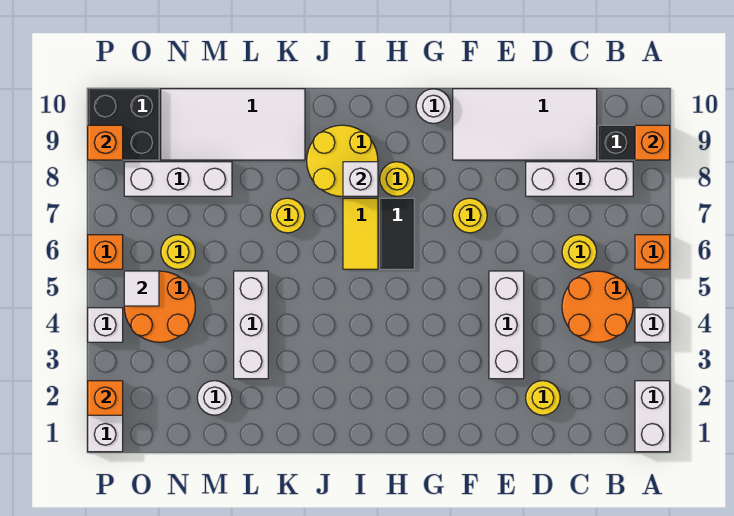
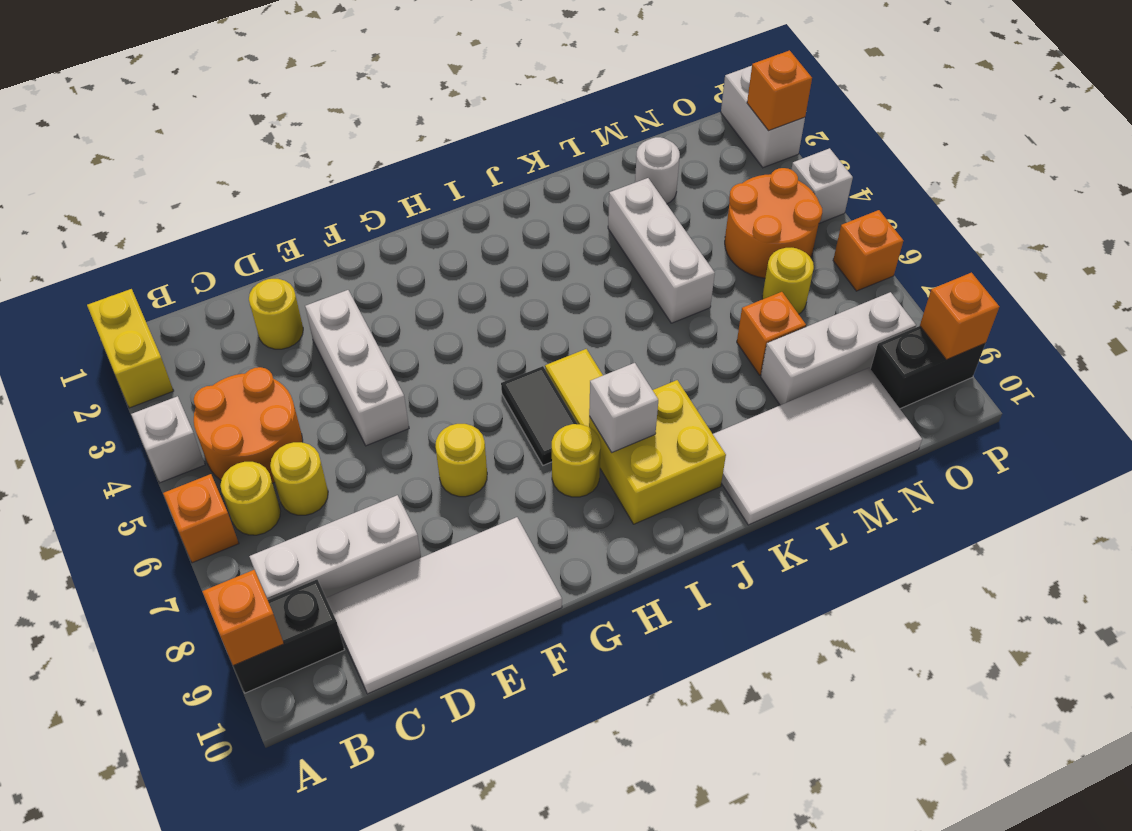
white brick A1:A2 level 1 -> yellow brick A1:A2 level 1
white round brick G10 level 1 -> none
yellow round brick I8:J9 level 1 -> yellow brick I8:J9 level 1
yellow round brick K7 level 1 -> yellow round brick B6 level 1
none -> orange brick M7 level 1
white tile O5 level 2 -> none
black brick O9:P10 level 1 -> black brick O9:P9 level 1

